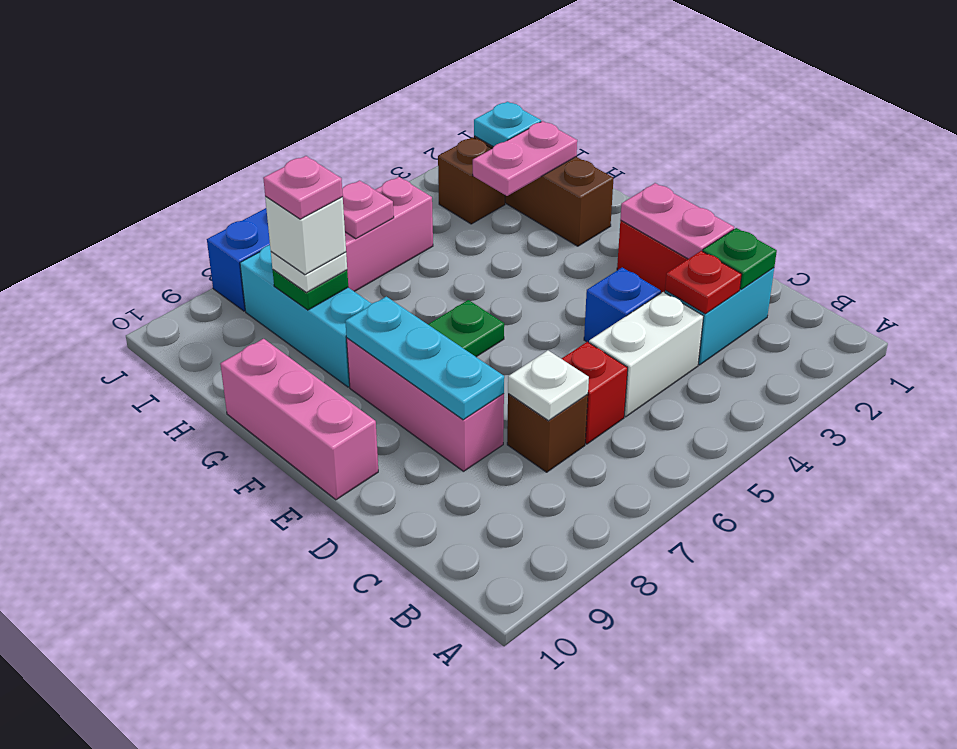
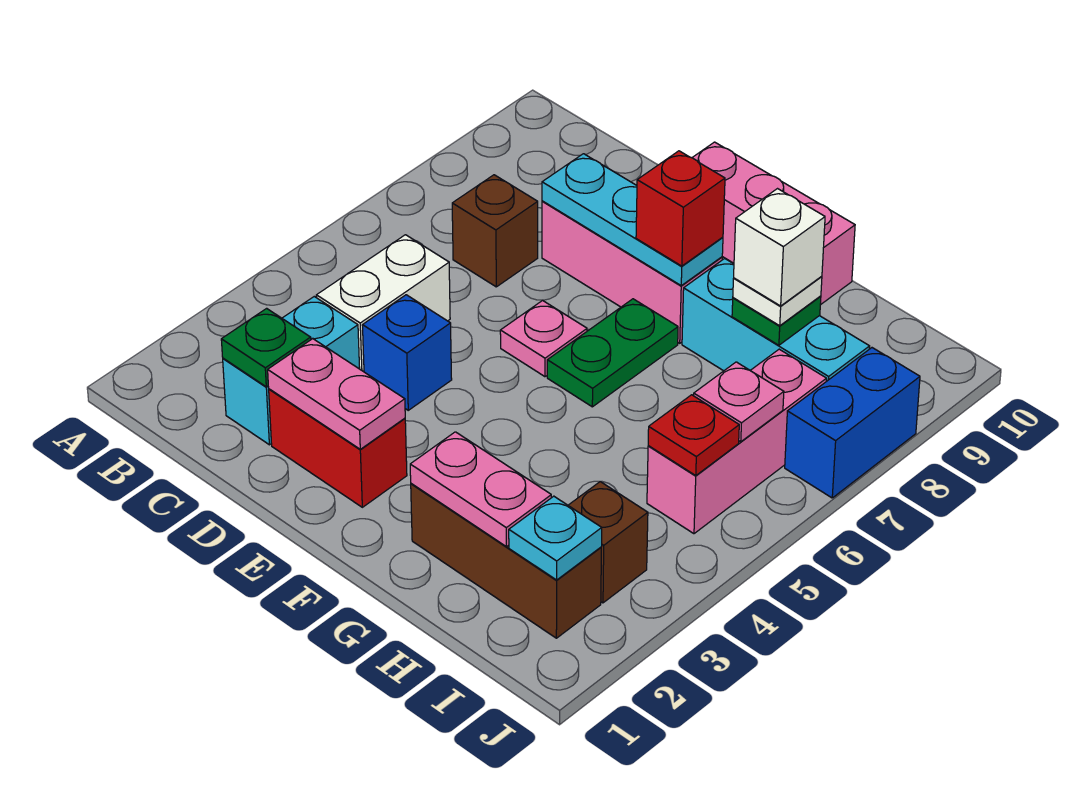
red plate C3 level 2 -> red plate I5 level 2
red brick C6 level 1 -> red brick F8 level 3
white plate C7 level 2 -> none
pink plate H2:H3 level 2 -> pink plate G2:H2 level 2
pink plate H8 level 5 -> pink plate E6 level 1

